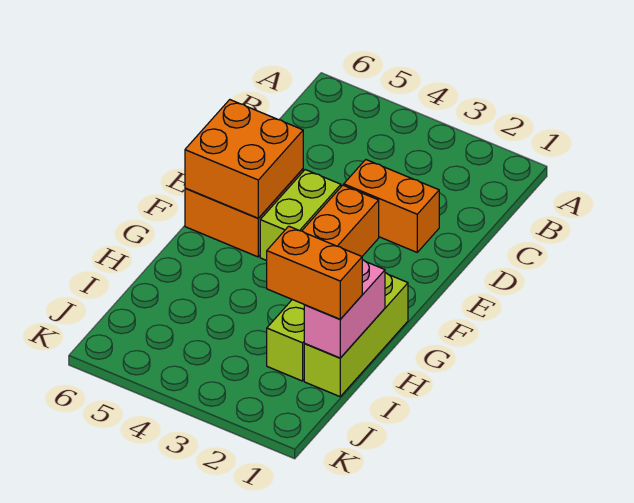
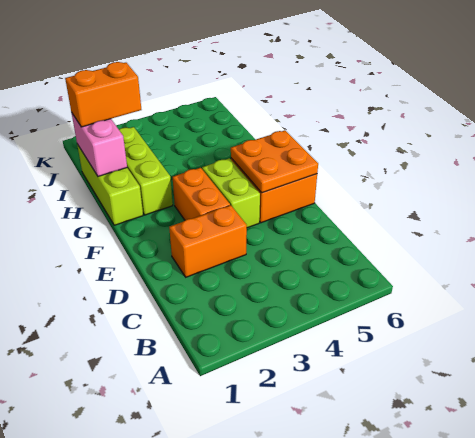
orange brick E5:F6 level 2 -> orange plate E5:F6 level 2

